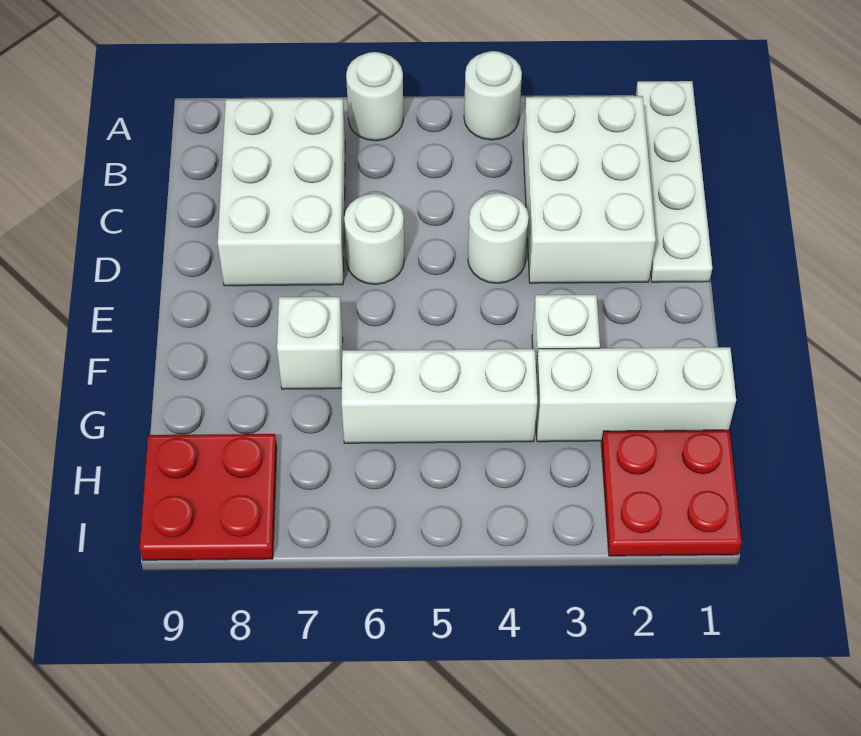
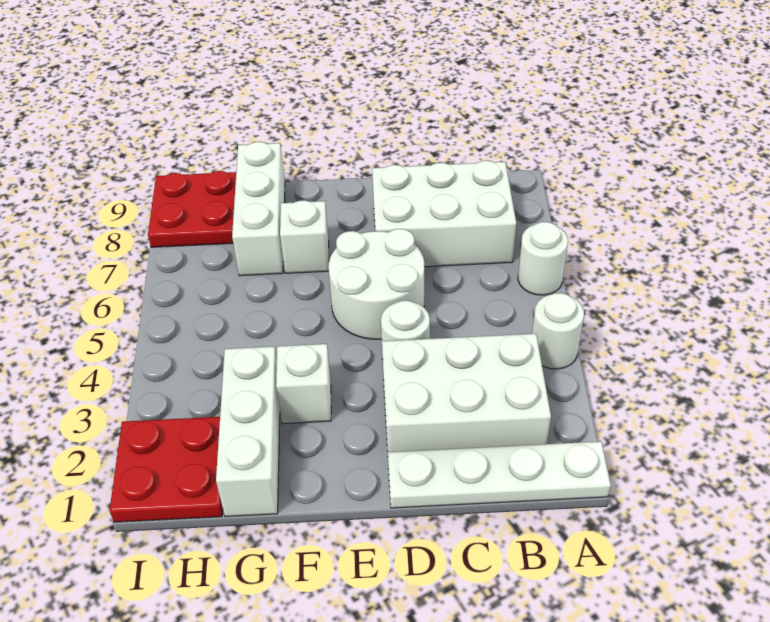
white round brick D6 level 1 -> white round brick D5:E6 level 1
white brick G4:G6 level 1 -> white brick G7:G9 level 1

